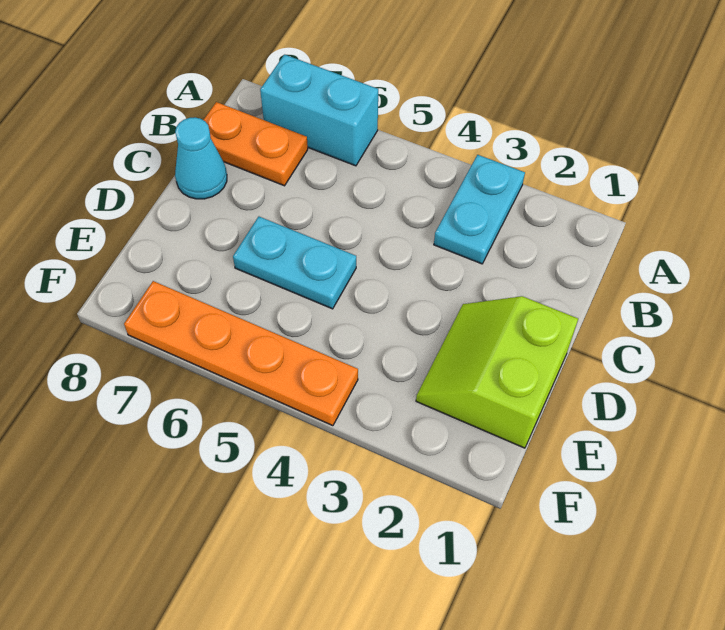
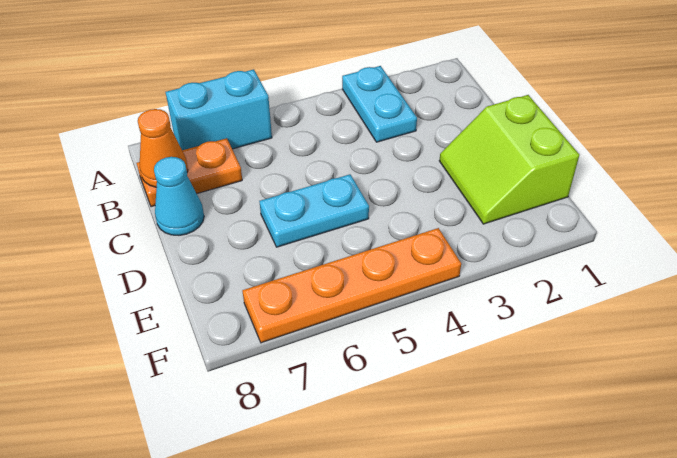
none -> orange cone B8 level 2

